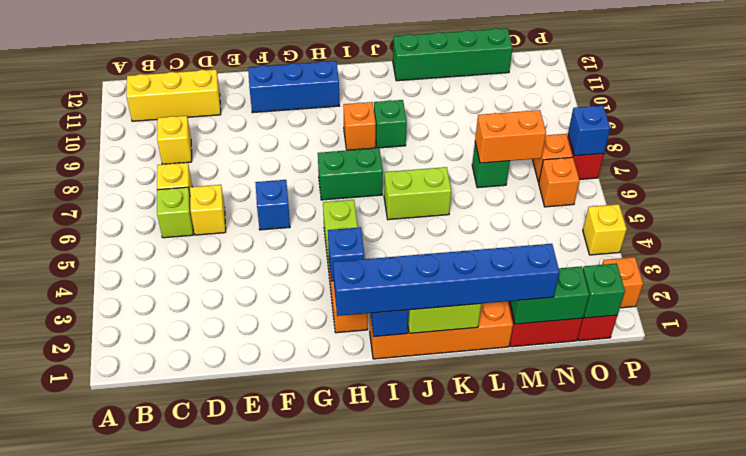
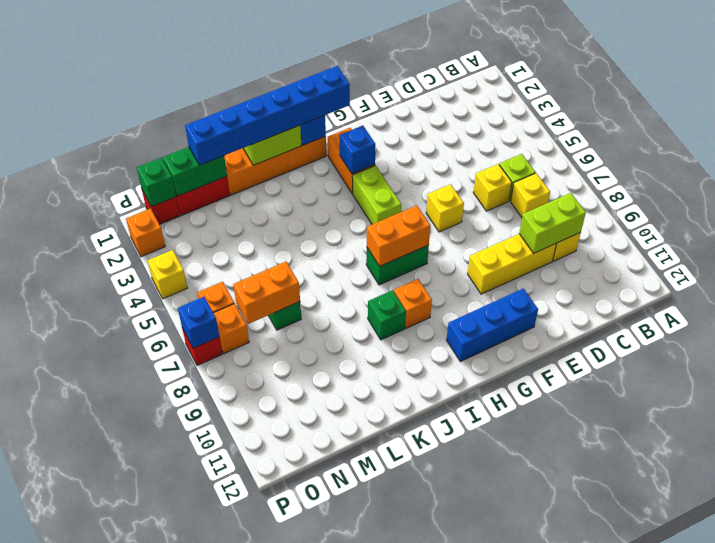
yellow brick B11:D11 level 1 -> yellow brick D9:F9 level 1
blue brick F6 level 1 -> yellow brick F6 level 1
none -> orange brick H7:I7 level 2
lime brick J6:K6 level 1 -> lime brick C9:D9 level 2
green brick K12:N12 level 1 -> none

